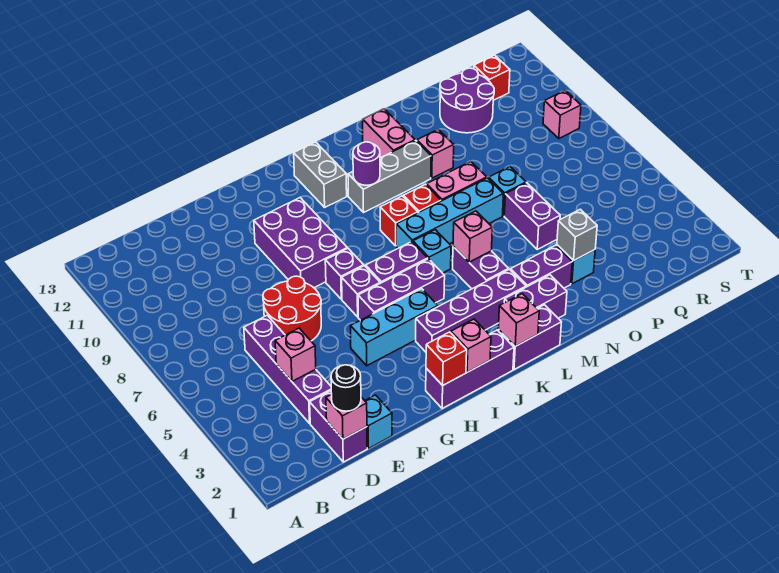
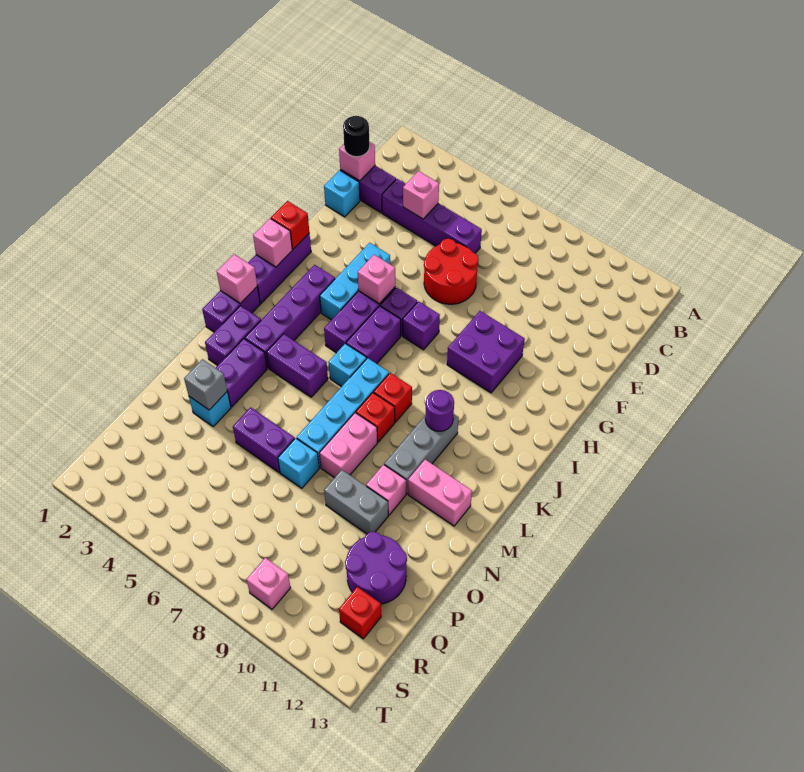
purple brick G8:H10 level 1 -> purple brick G9:H10 level 1
grey brick J11:J12 level 1 -> grey brick O9:O10 level 1
pink brick L5 level 2 -> pink brick H5 level 2

